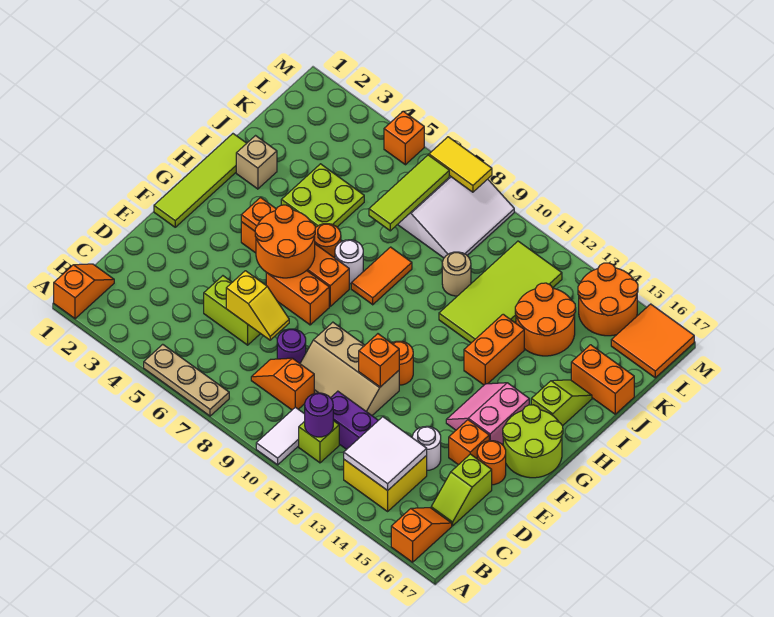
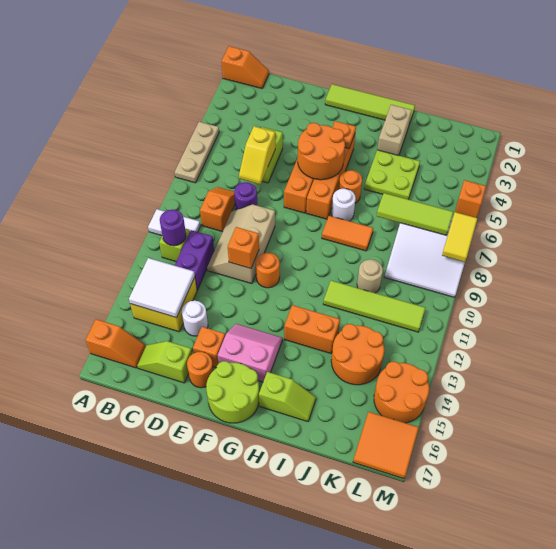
tan brick I2 level 1 -> tan brick I2:I3 level 1
lime tile I11:L12 level 1 -> lime tile I11:L11 level 1
orange brick J16:J17 level 1 -> none

